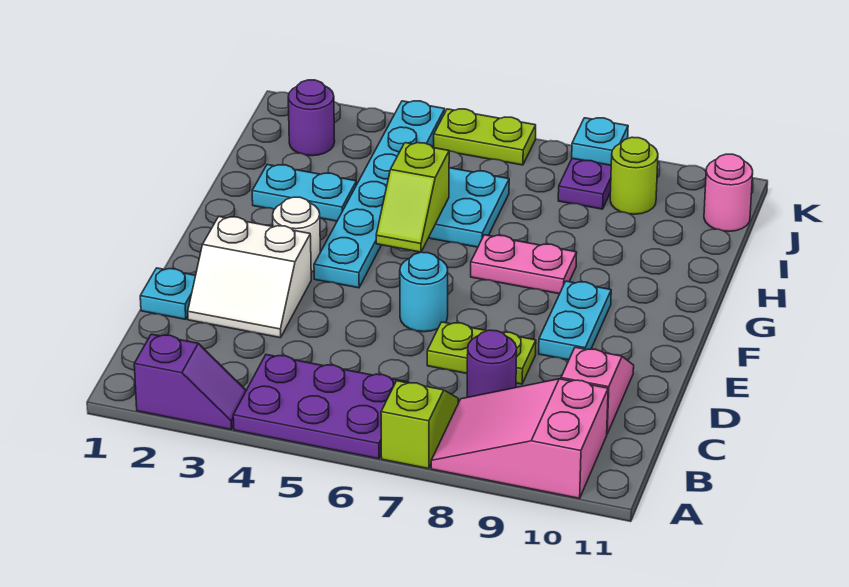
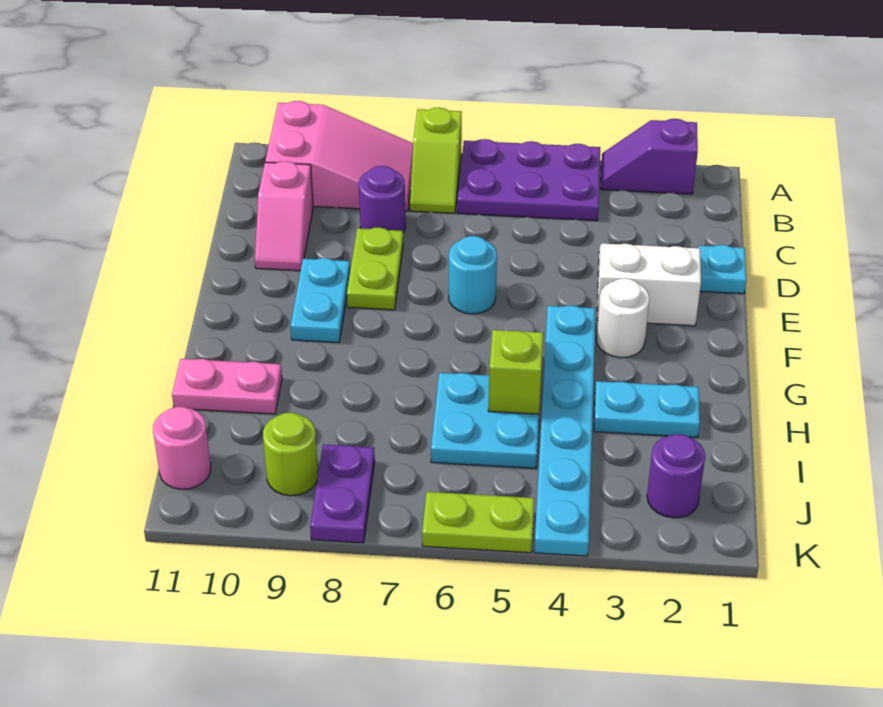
lime plate D7:D8 level 1 -> lime plate D8:E8 level 1
pink plate G7:G8 level 1 -> pink plate H10:H11 level 1
cyan plate K8 level 2 -> none

